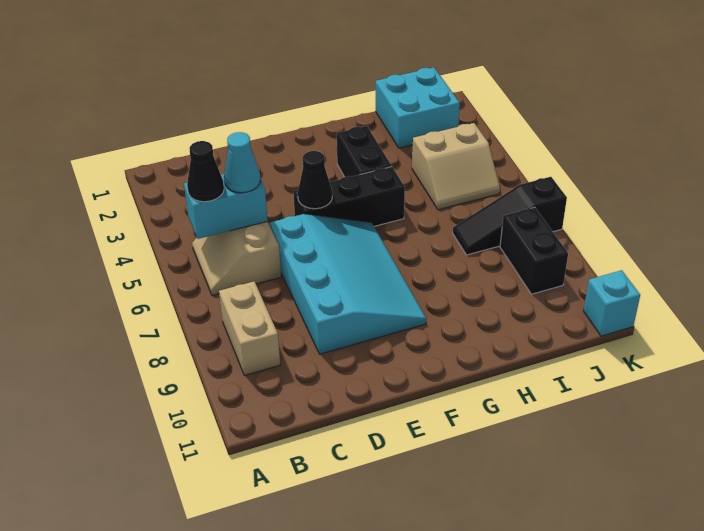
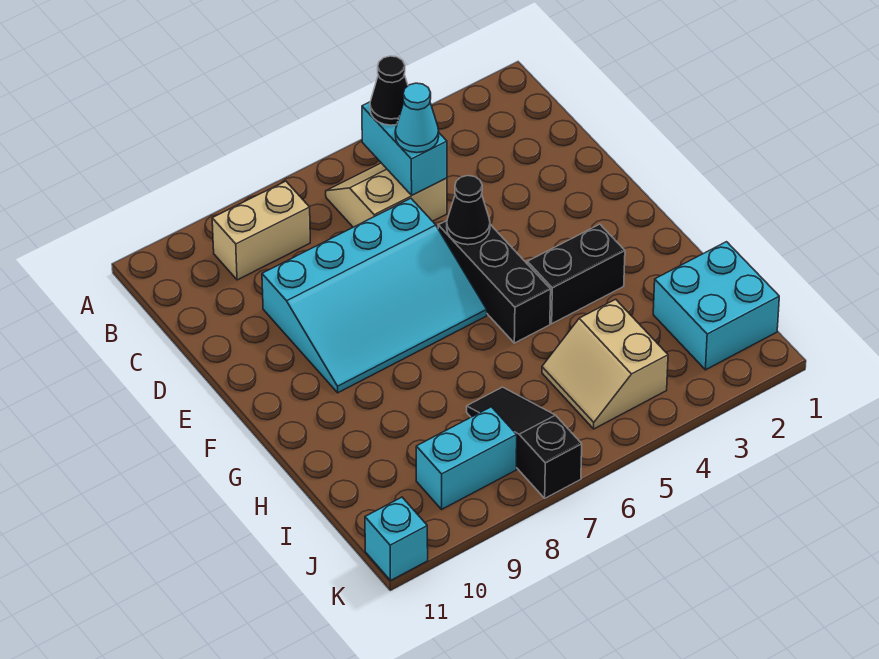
black brick J8:J9 level 1 -> cyan brick J8:J9 level 1

